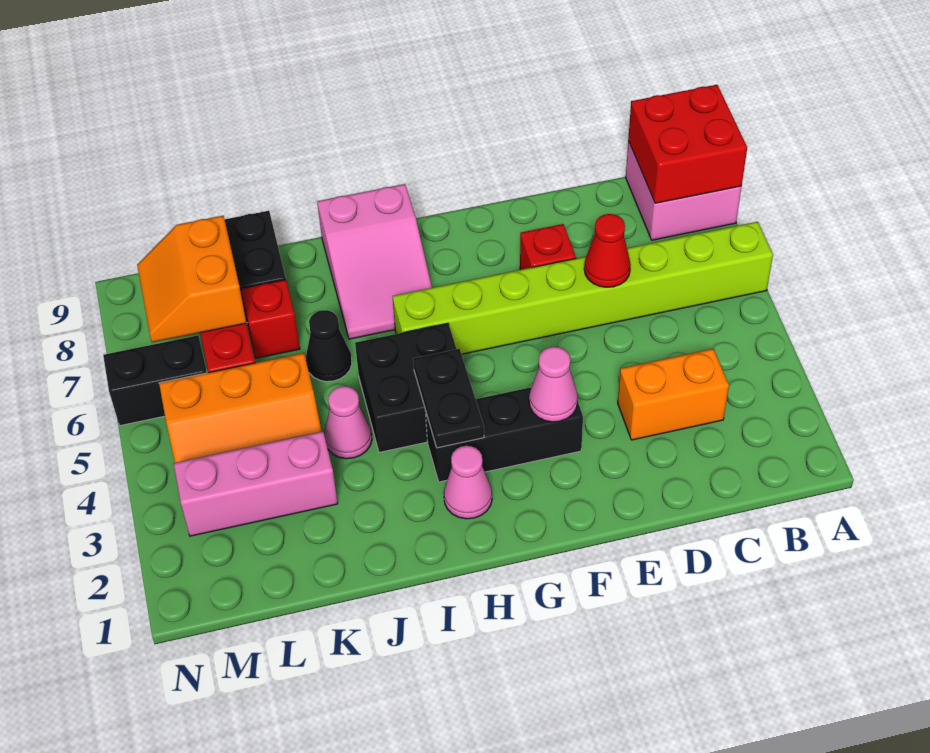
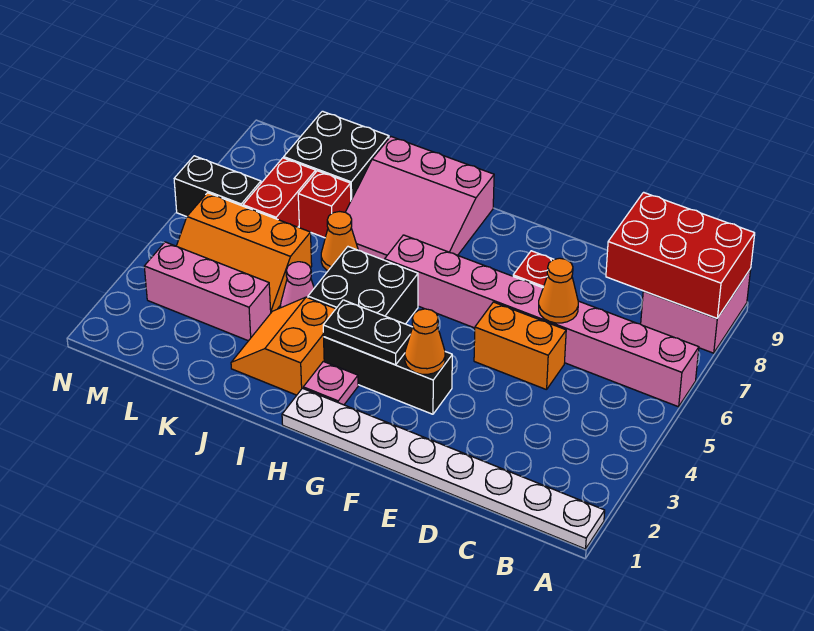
none -> white plate A1:H1 level 1
lime brick A6:H6 level 1 -> pink brick A6:H6 level 1
red brick A8:B9 level 2 -> red brick A8:C9 level 2
orange brick C3:D3 level 1 -> orange brick D5:E5 level 1
red cone D6 level 2 -> orange cone D6 level 2
pink cone F3 level 2 -> orange cone F3 level 2
pink cone H2 level 1 -> pink plate H2 level 1
black plate H3:H4 level 2 -> black plate G3:H3 level 2
pink slope H7:I9 level 1 top 9 -> pink slope H7:J9 level 1 top 9
black cone J6 level 1 -> orange cone J6 level 1
orange slope L7:M8 level 2 top L -> orange slope I2:J3 level 1 top I

